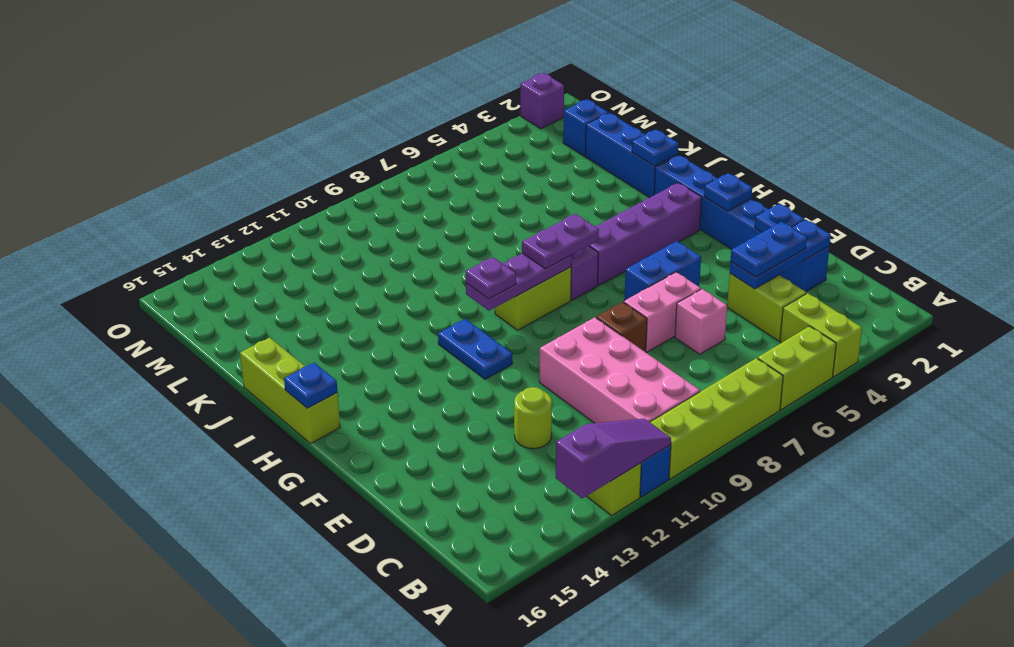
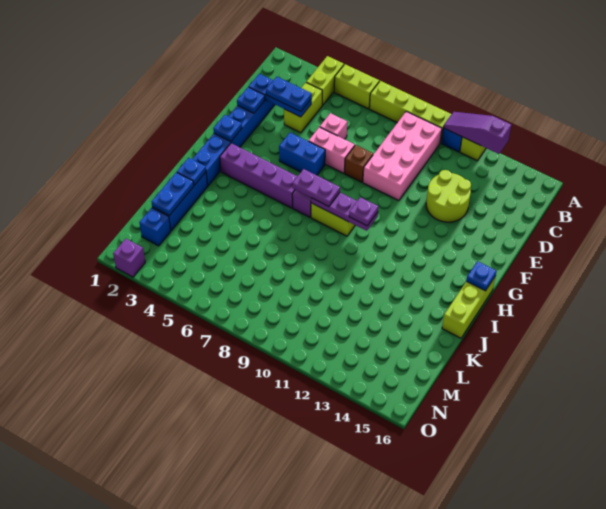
lime round brick D12 level 1 -> lime round brick D12:E13 level 1
blue plate G11:H11 level 1 -> blue plate K2:L2 level 2

